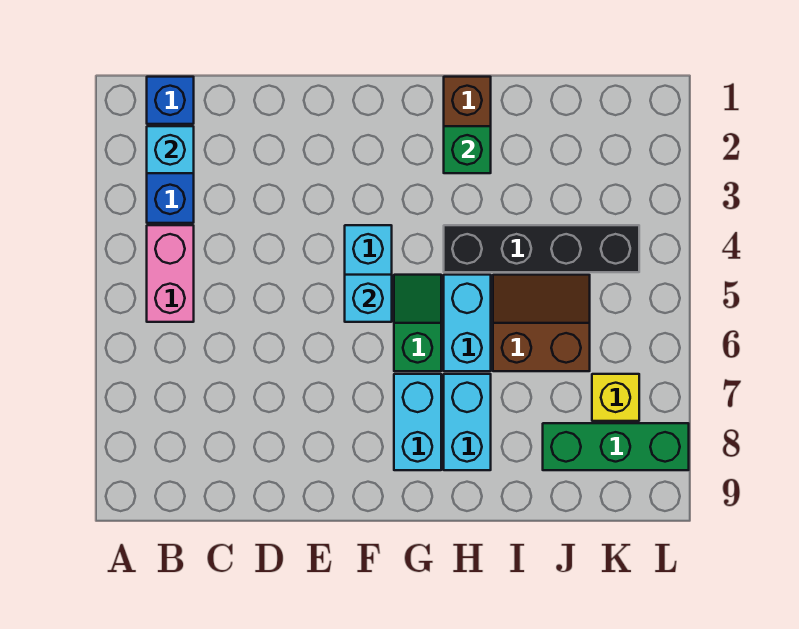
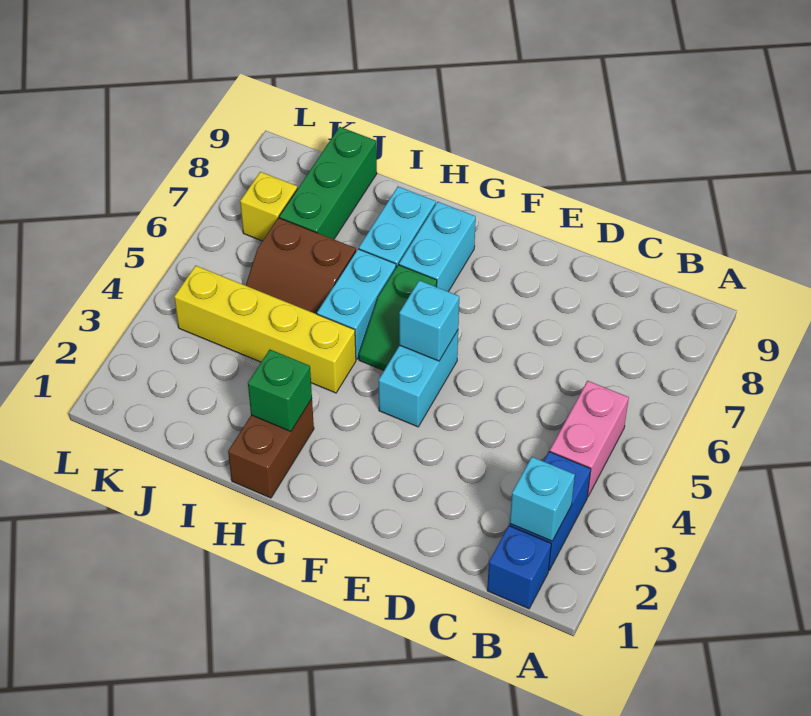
black brick H4:K4 level 1 -> yellow brick H4:K4 level 1
green brick J8:L8 level 1 -> green brick J7:J9 level 1

